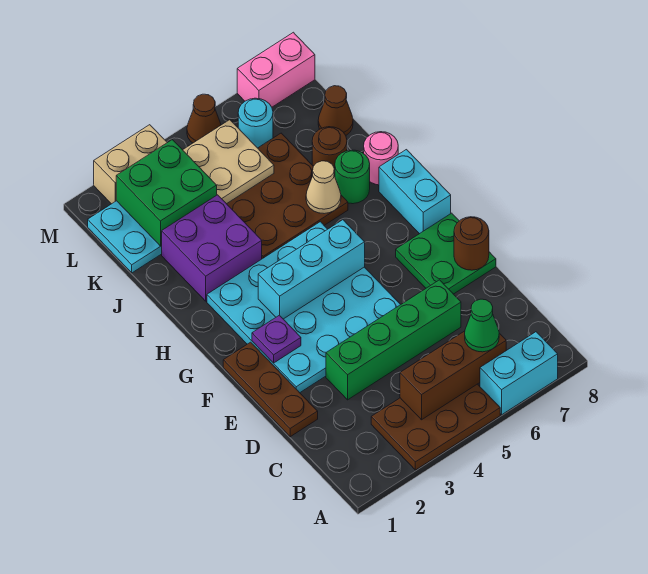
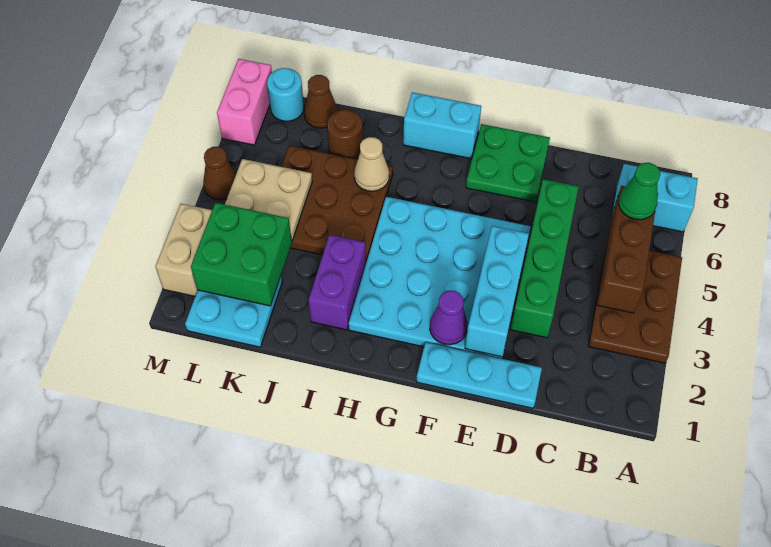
cyan brick A6:A7 level 1 -> cyan brick A7:B7 level 1
brown plate D1:F1 level 1 -> cyan plate D1:F1 level 1
brown round brick E8 level 2 -> none
purple plate F2 level 2 -> purple cone F2 level 2
cyan brick G3:G5 level 2 -> cyan brick E2:E4 level 2
purple brick I2:J3 level 1 -> purple brick I2:I3 level 1
green round brick I7 level 1 -> none
pink round brick I8 level 1 -> none
cyan round brick L6 level 1 -> cyan round brick L8 level 1

